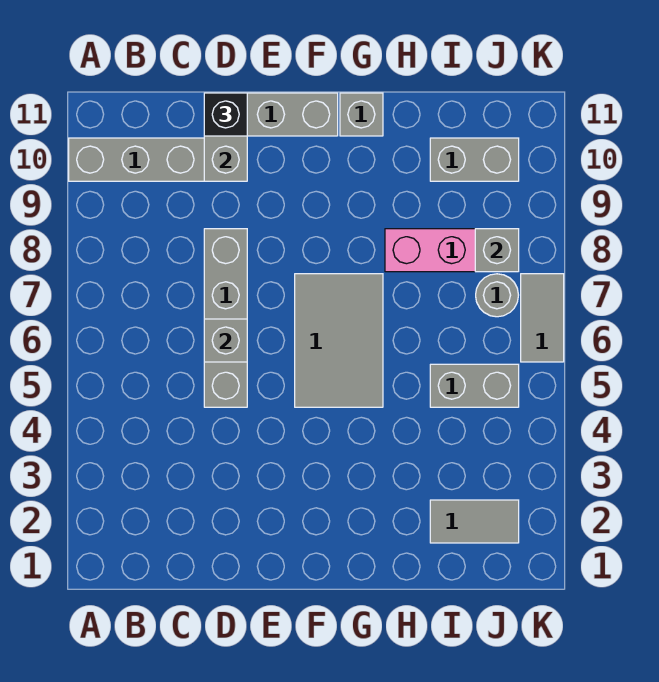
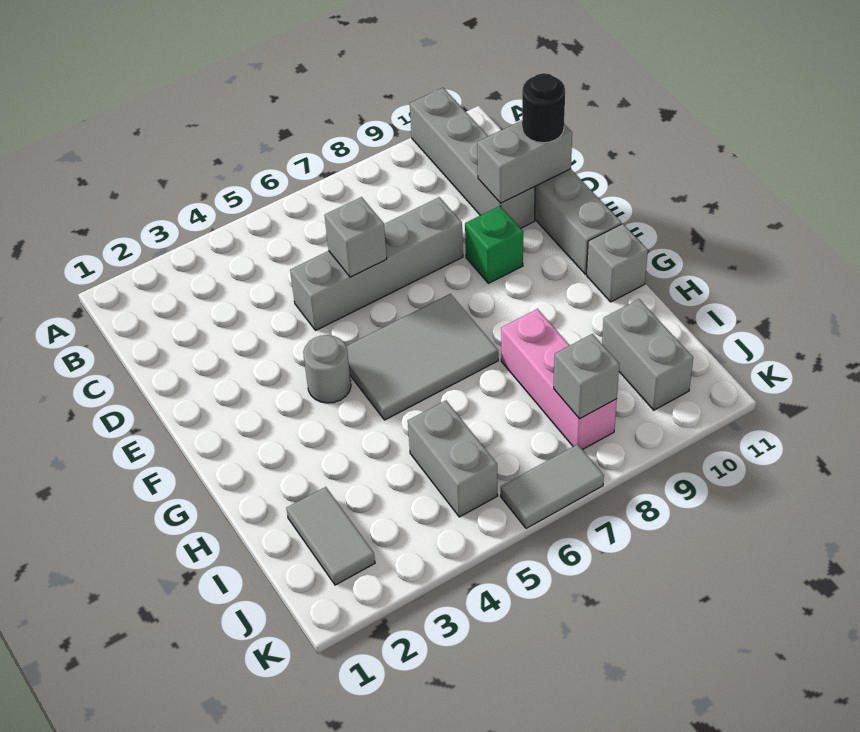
black brick D11 level 3 -> black round brick D11 level 3
none -> green brick E9 level 1
grey round brick J7 level 1 -> grey round brick F4 level 1

